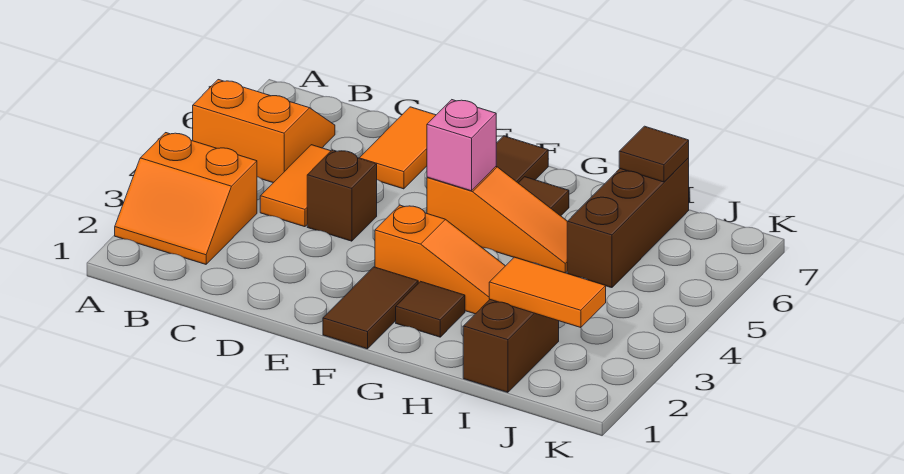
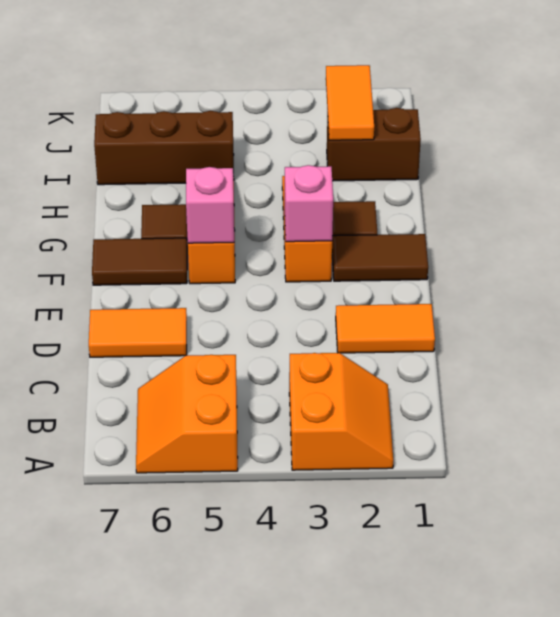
orange tile C4:C5 level 1 -> orange tile D1:D2 level 1
brown brick D4 level 1 -> none
none -> pink brick F3 level 2
brown tile I7 level 2 -> none

